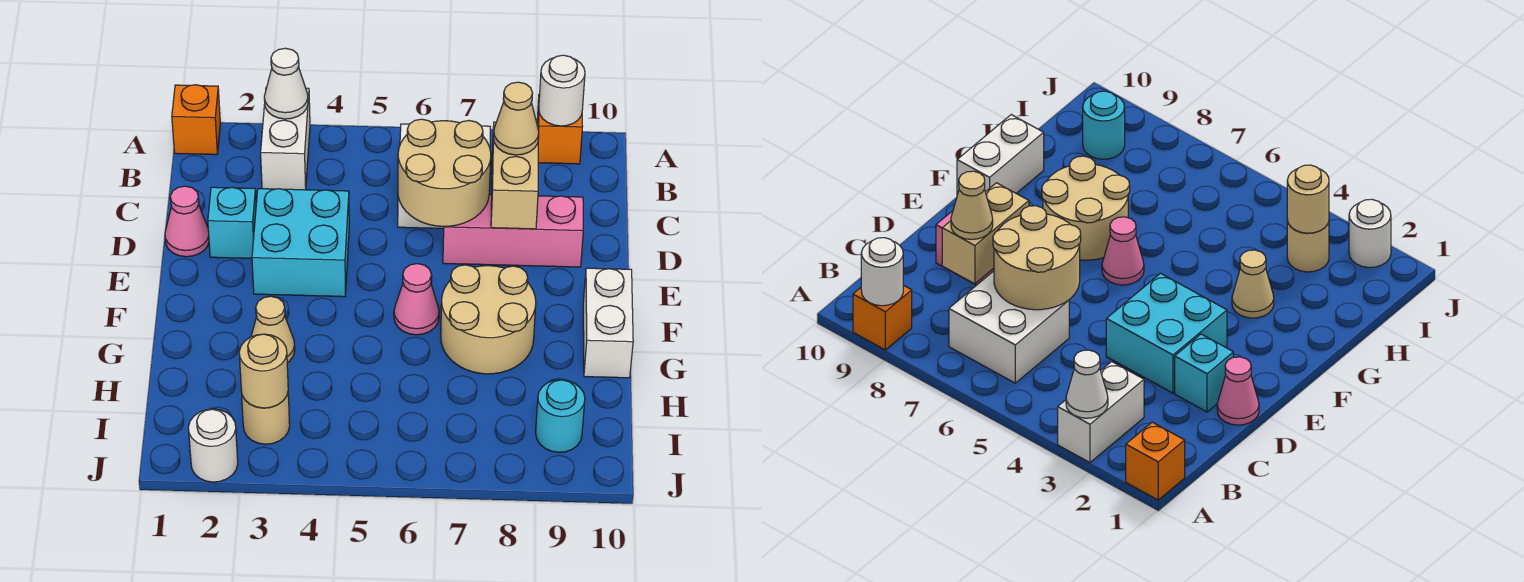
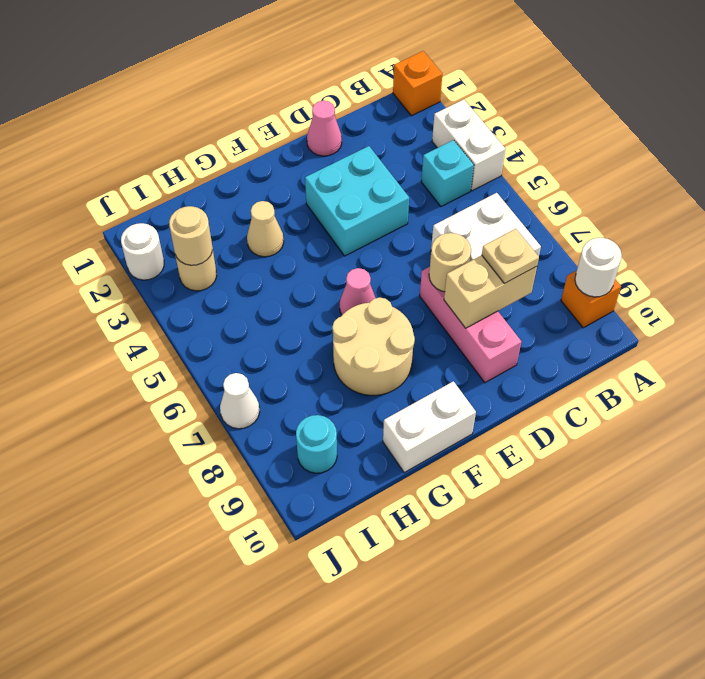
white brick A3:B3 level 1 -> white brick A3:A4 level 1
white cone A3 level 2 -> white cone J7 level 1
tan round brick C6:D7 level 2 -> tan round brick D7 level 2
tan cone C8 level 3 -> tan plate C8 level 3
cyan brick D2 level 1 -> cyan brick B4 level 1

